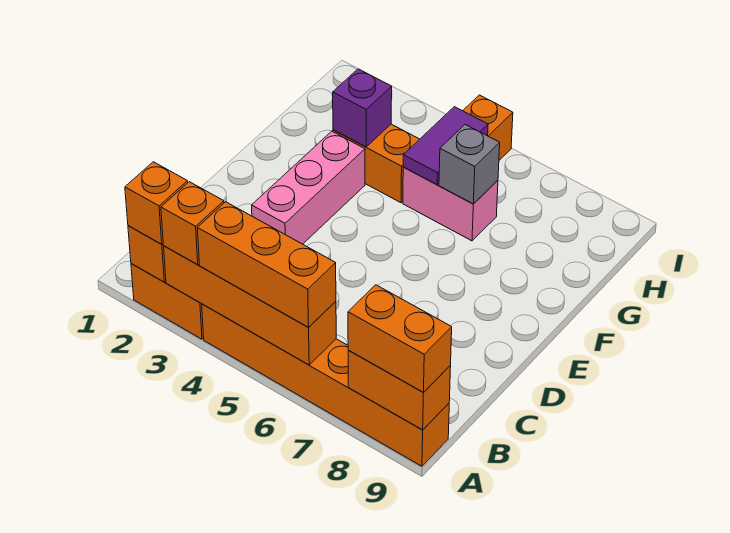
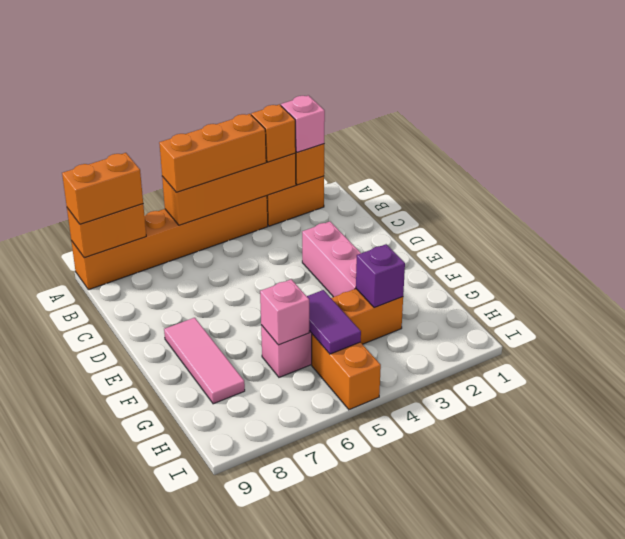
orange brick A2 level 3 -> pink brick A2 level 3
none -> pink tile E8:G8 level 1
grey brick G6 level 2 -> pink brick G6 level 2

